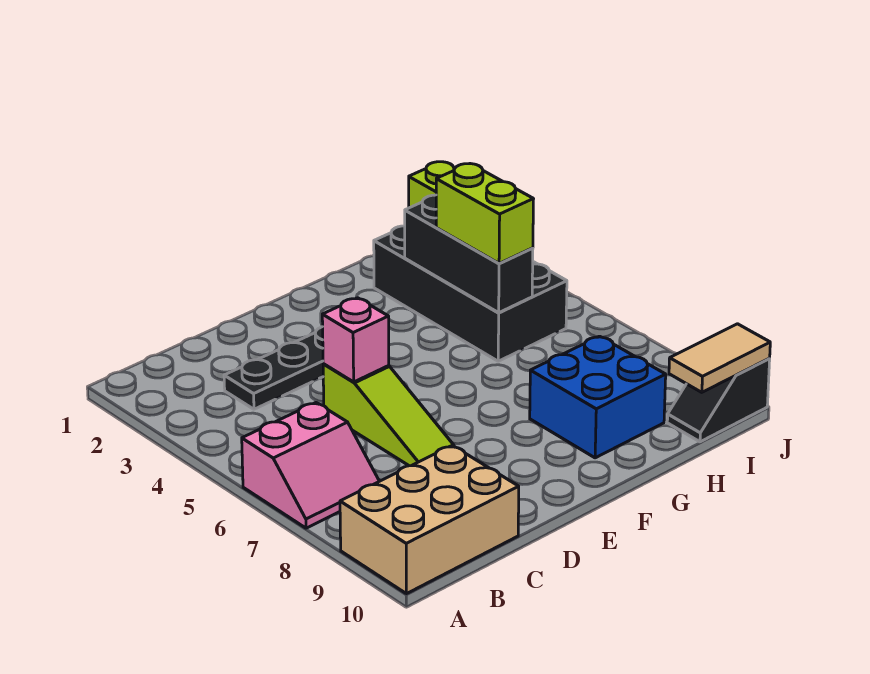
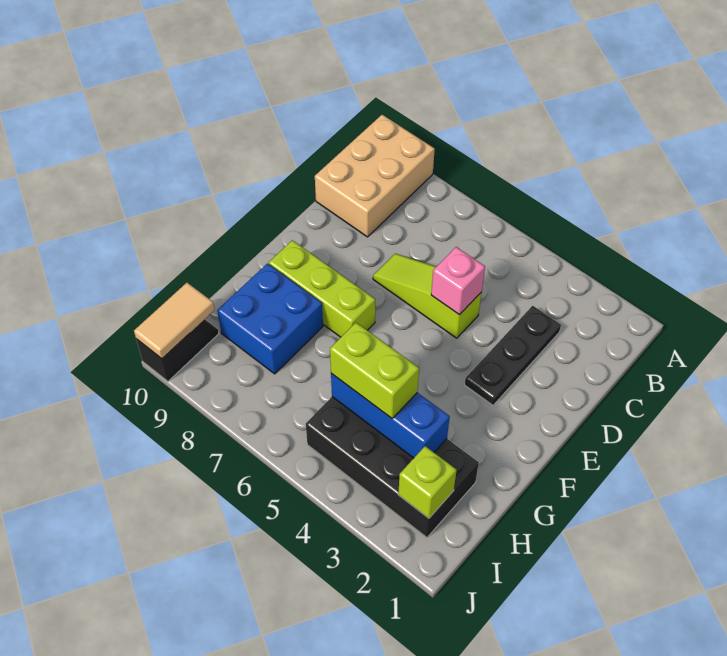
pink slope A6:B7 level 1 top 6 -> none
none -> lime brick F7:F9 level 1
black brick H3:H5 level 2 -> blue brick H3:H5 level 2

